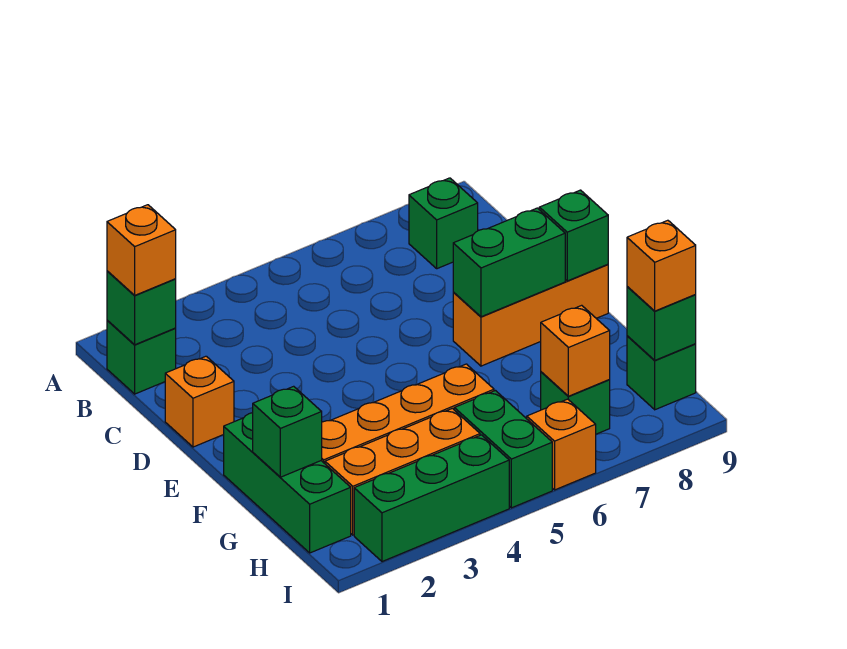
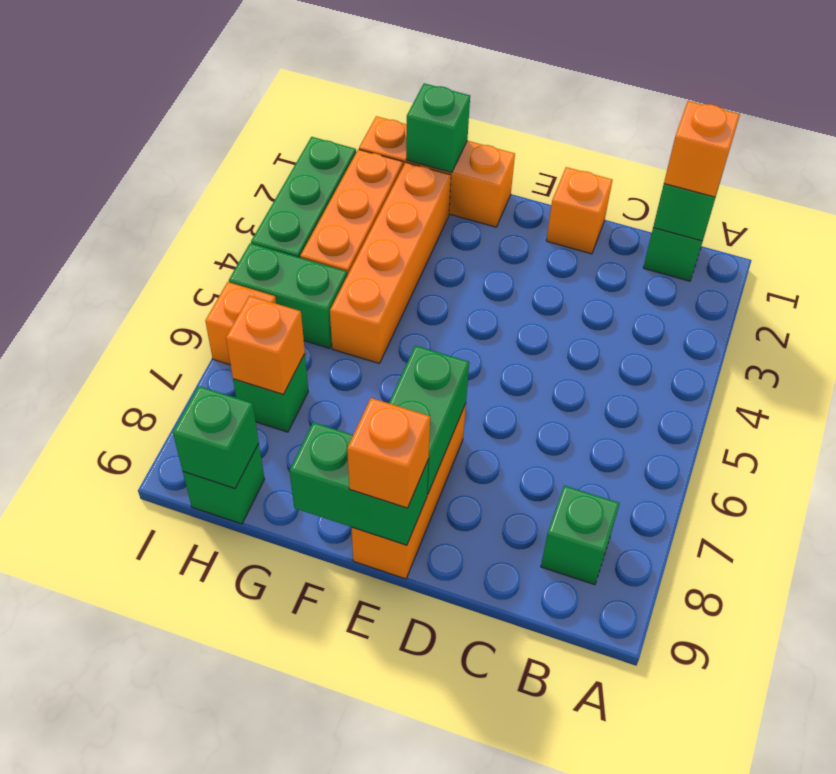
green brick E9 level 2 -> green brick E9:F9 level 2
green brick F1:H1 level 1 -> orange brick F1:H1 level 1
orange brick H9 level 3 -> orange brick E9 level 3

